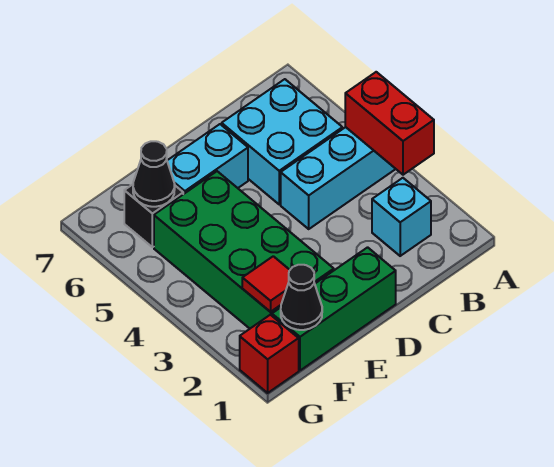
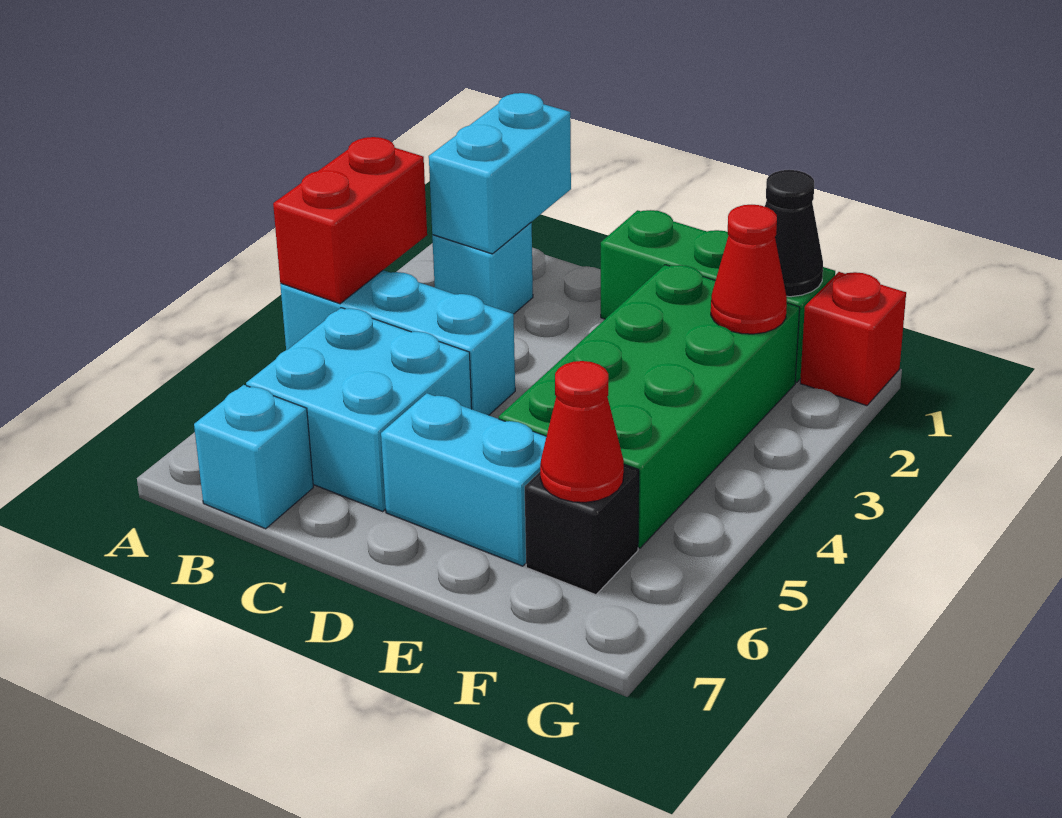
none -> cyan brick B1:B2 level 2
none -> cyan brick B7 level 1
red tile F2 level 2 -> red cone F2 level 2
black cone F6 level 2 -> red cone F6 level 2

